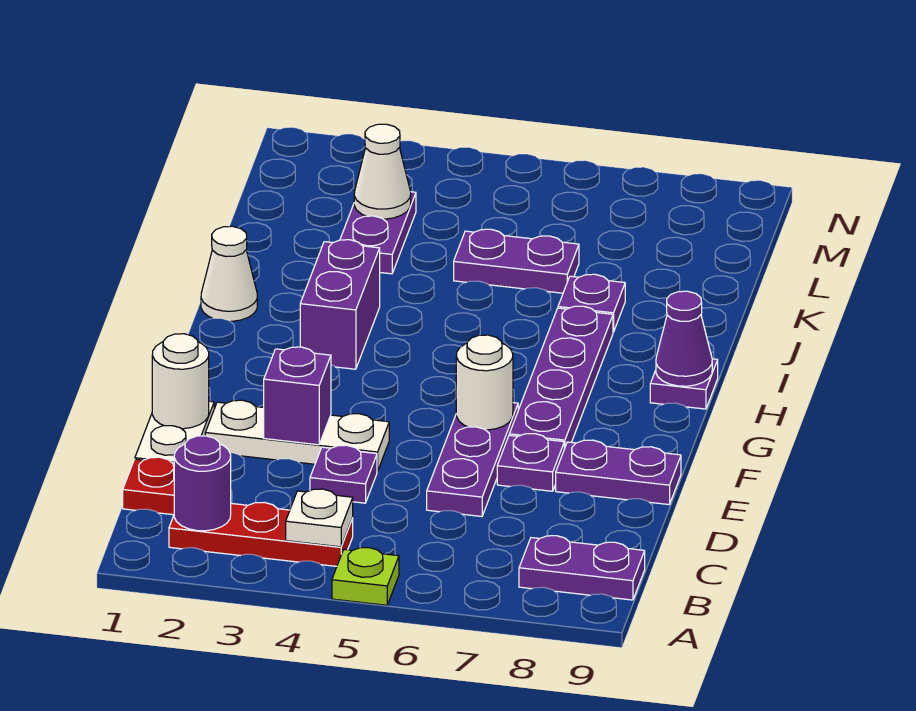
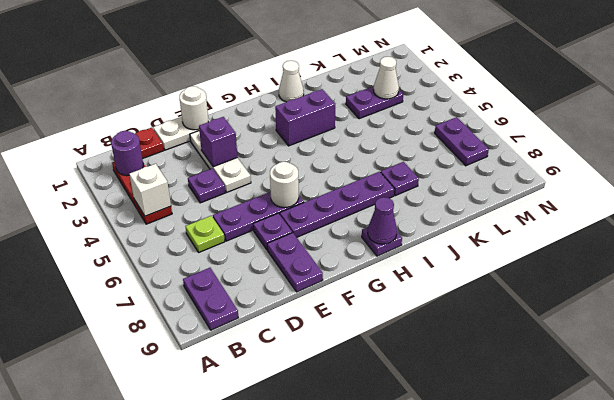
lime plate A5 level 1 -> lime plate C6 level 1
white plate B4 level 2 -> white brick B4 level 2
purple plate K5:K6 level 1 -> purple plate M6:M7 level 1

